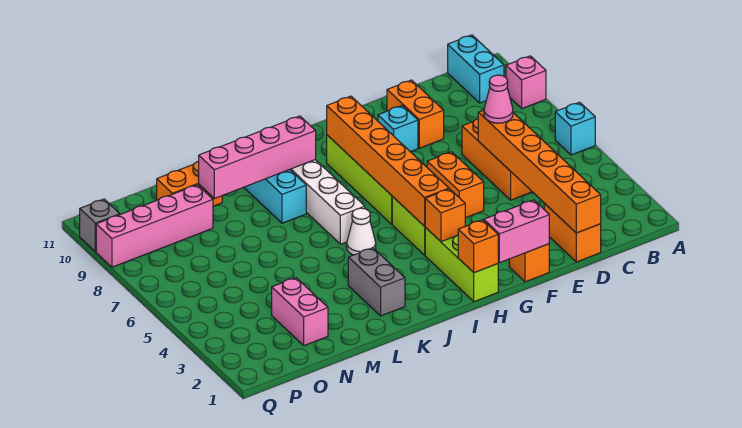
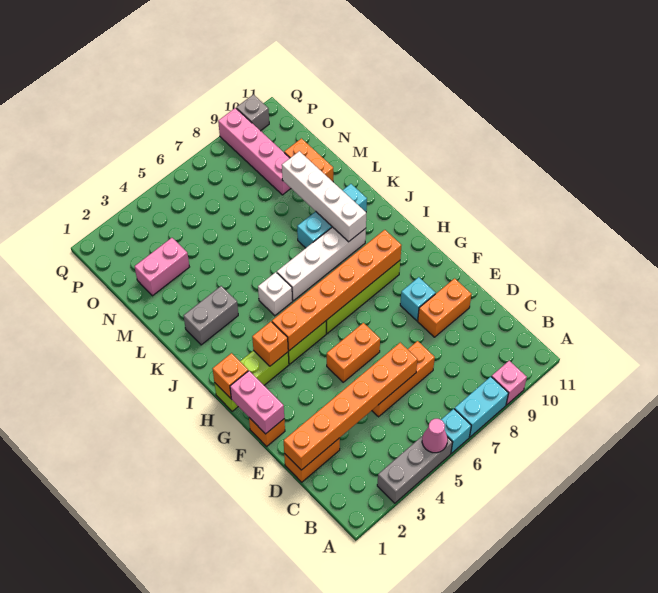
none -> grey brick A3:A5 level 1
cyan brick B10:B11 level 1 -> cyan brick A7:A8 level 1
pink cone D6 level 3 -> pink cone A5 level 2
white cone J5 level 1 -> white brick J5 level 1
pink brick J9:M9 level 2 -> white brick J9:M9 level 2

